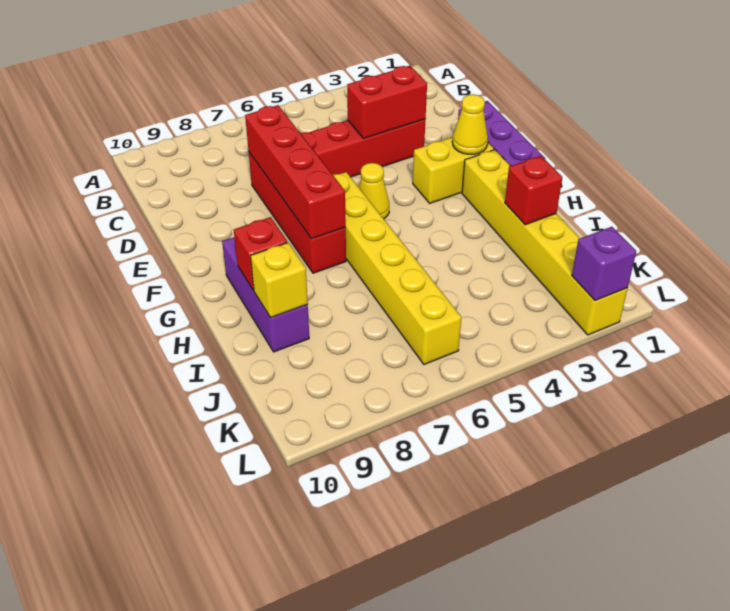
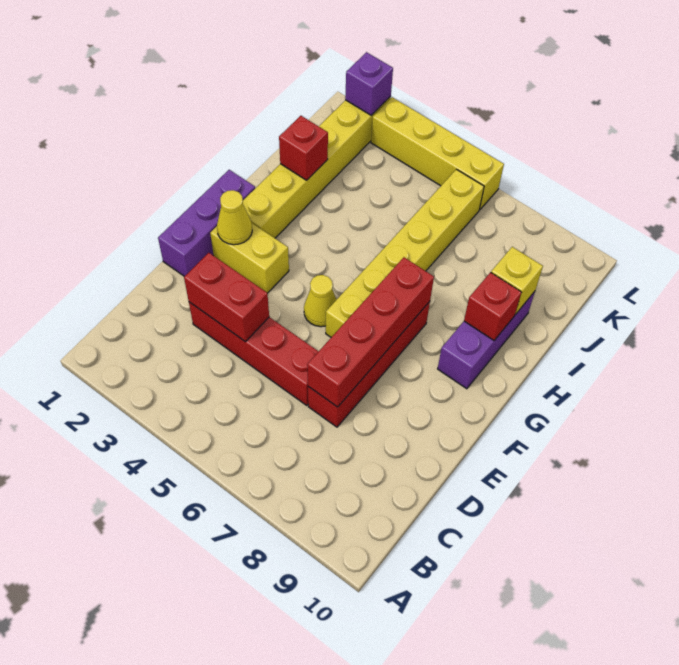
none -> yellow brick L3:L6 level 1

